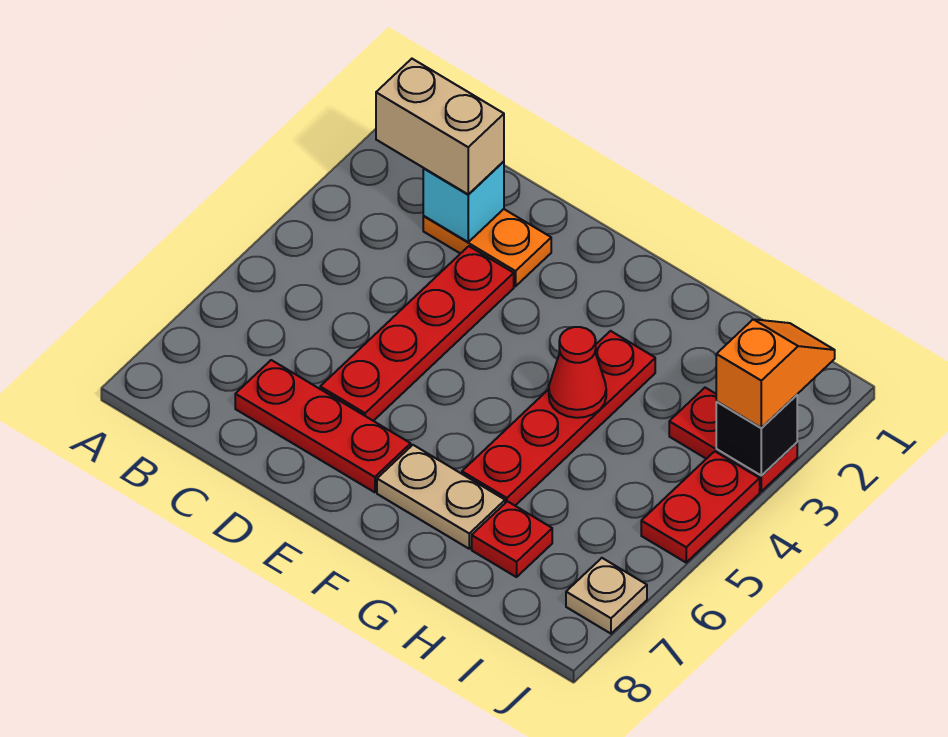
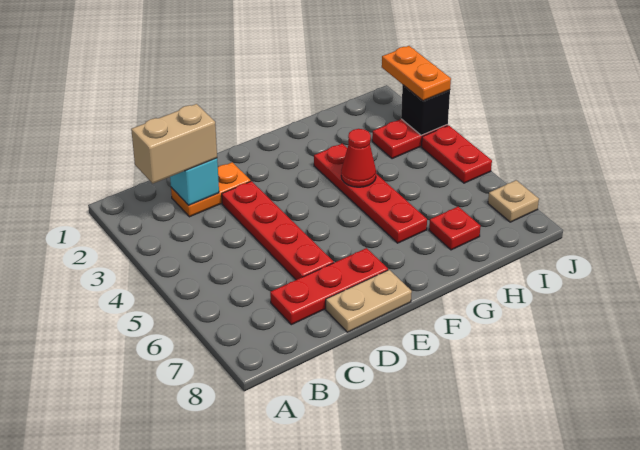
tan plate F7:G7 level 1 -> tan plate D8:E8 level 1
orange slope J2:J3 level 3 top 3 -> orange plate J2:J3 level 3

